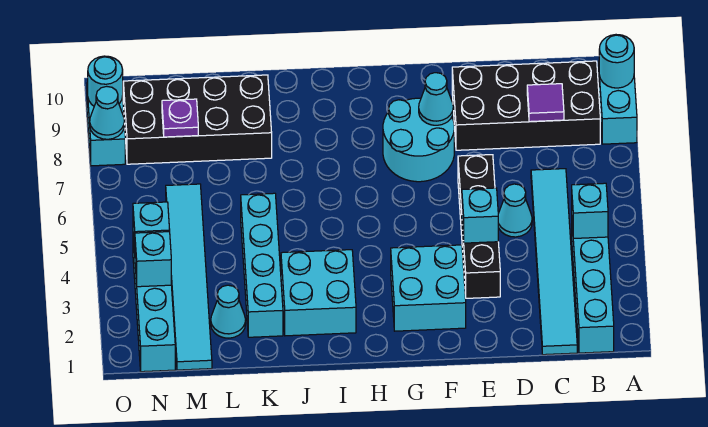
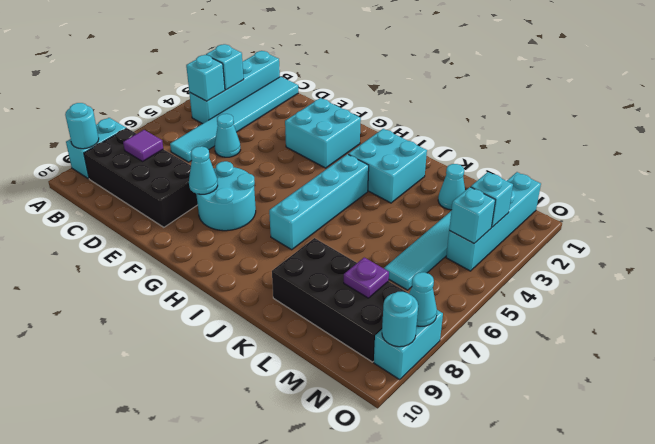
black brick E3:E6 level 1 -> none
cyan brick E4 level 2 -> cyan brick B3 level 2
cyan brick K2:K5 level 1 -> cyan brick I4:I7 level 1

